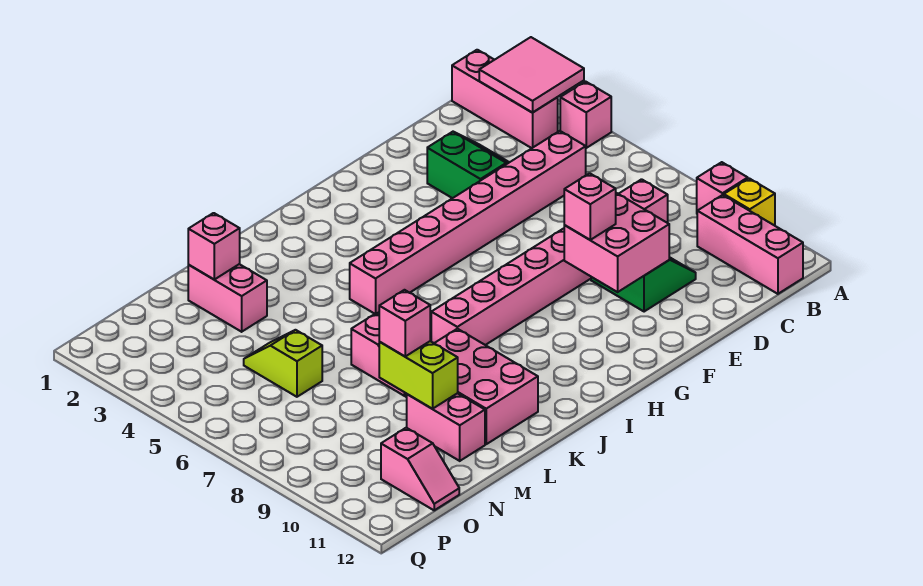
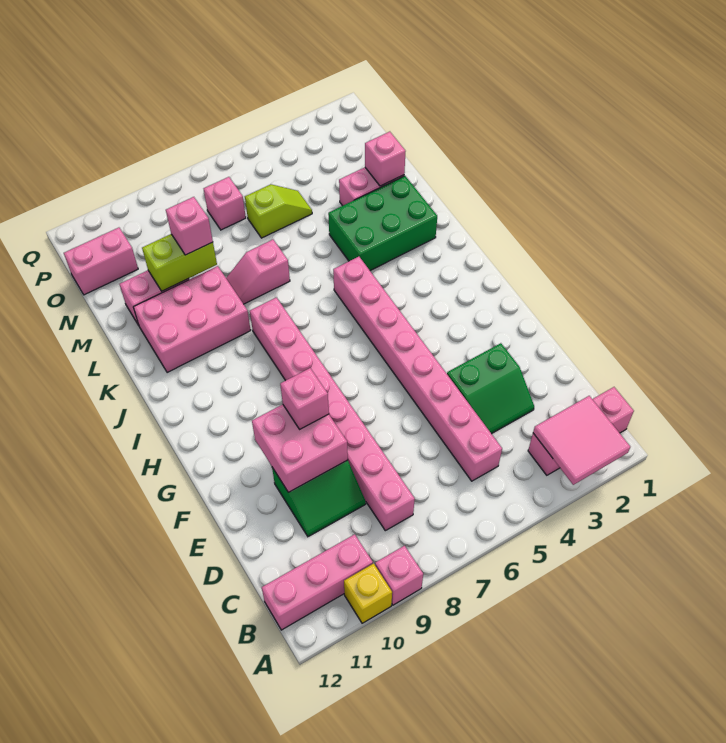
pink brick A4 level 1 -> pink brick O7 level 1
none -> green brick K2:L4 level 1
pink slope O11:O12 level 1 top 11 -> pink brick O11:O12 level 1

